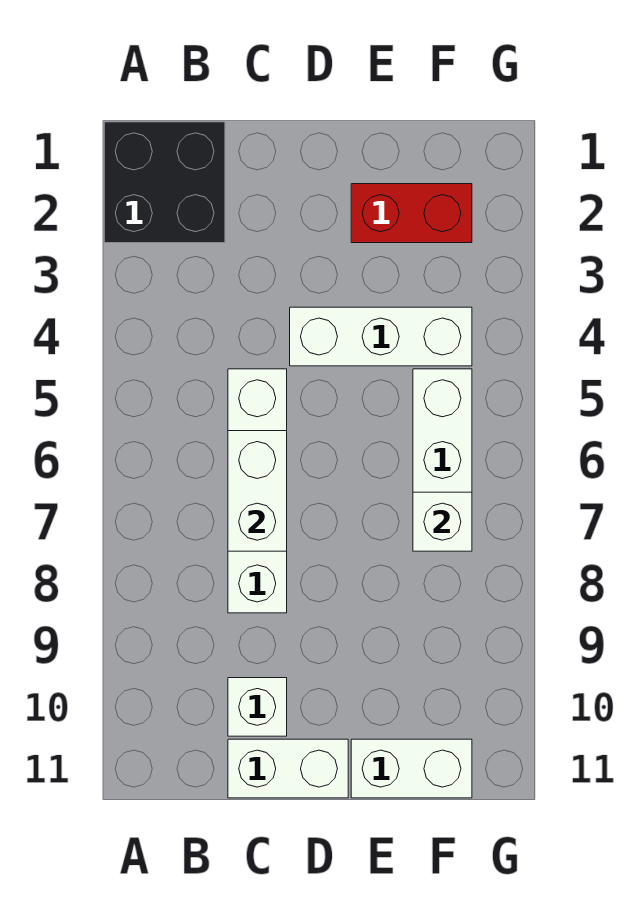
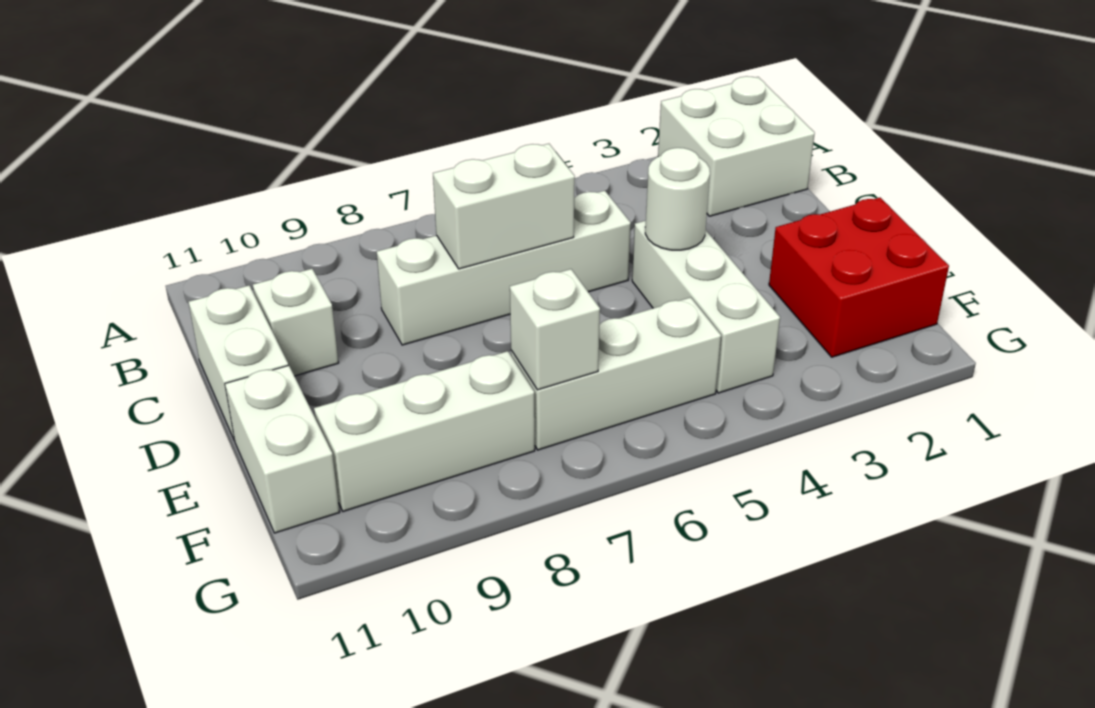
black brick A1:B2 level 1 -> white brick A1:B2 level 1
none -> white round brick D4 level 2
red brick E2:F2 level 1 -> red brick E1:F2 level 1
none -> white brick F8:F10 level 1

